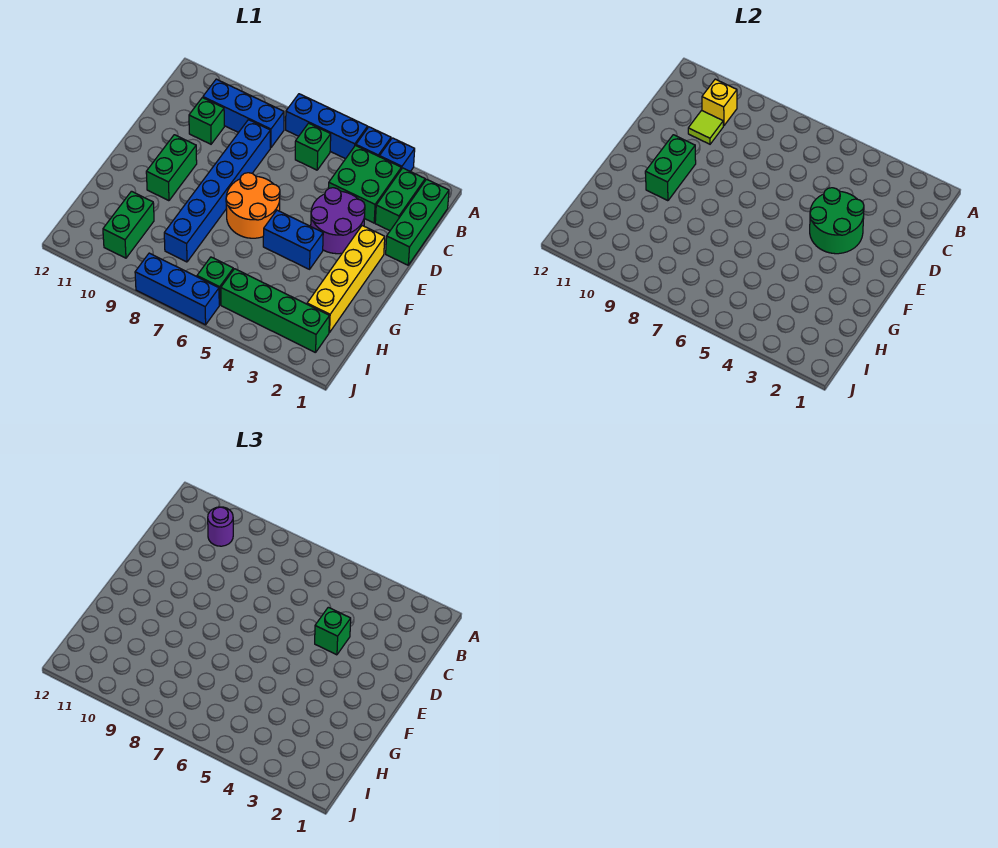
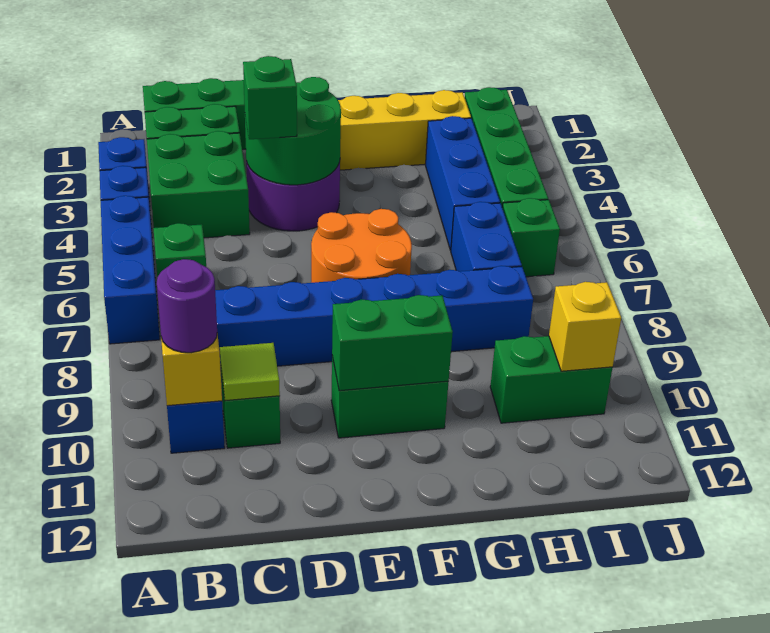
blue brick F4:F5 level 1 -> blue brick H6:H7 level 1
none -> yellow brick I10 level 2
blue brick J6:J8 level 1 -> blue brick H3:H5 level 1

